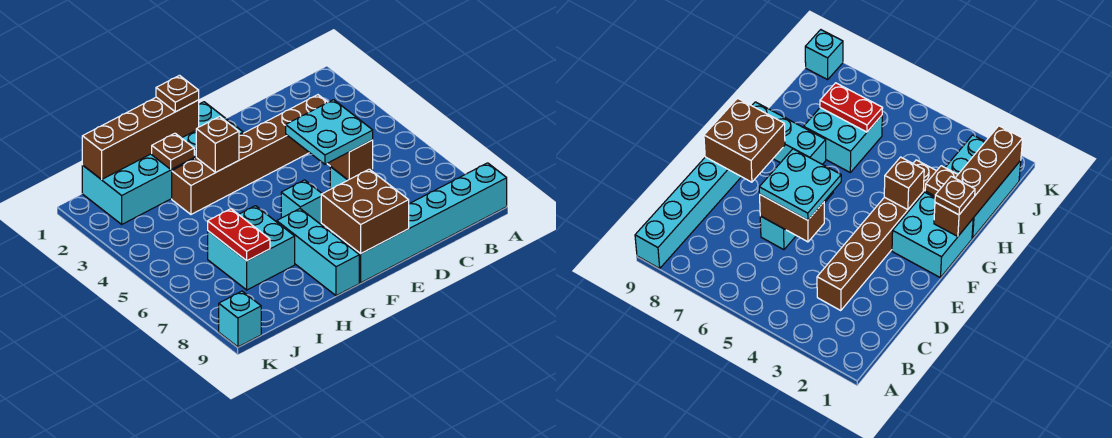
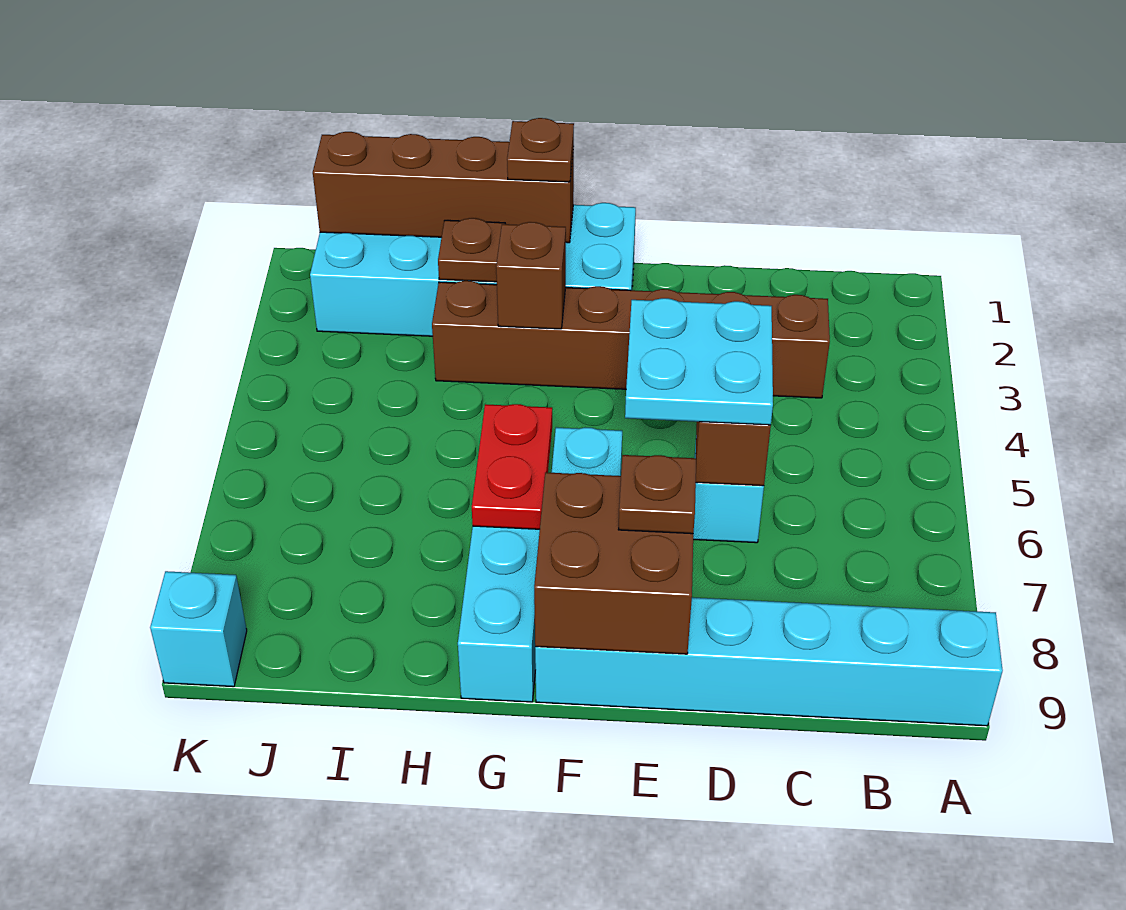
none -> brown plate E8 level 3
cyan brick H6:I7 level 1 -> none
red plate I6:I7 level 2 -> red plate G6:G7 level 2

